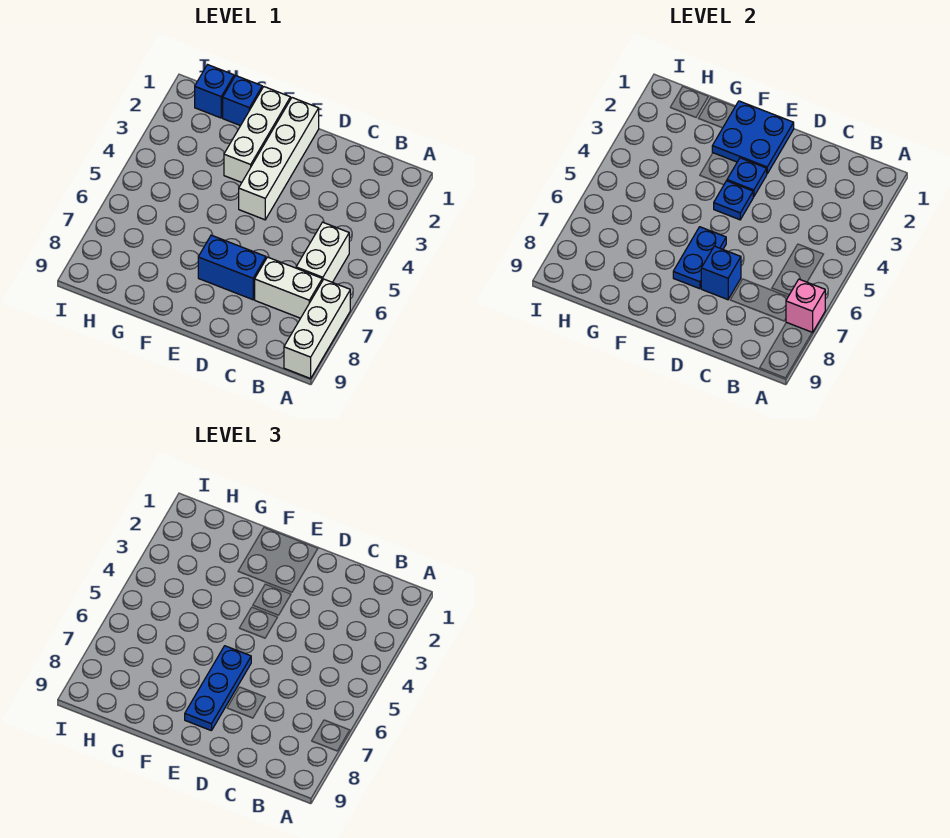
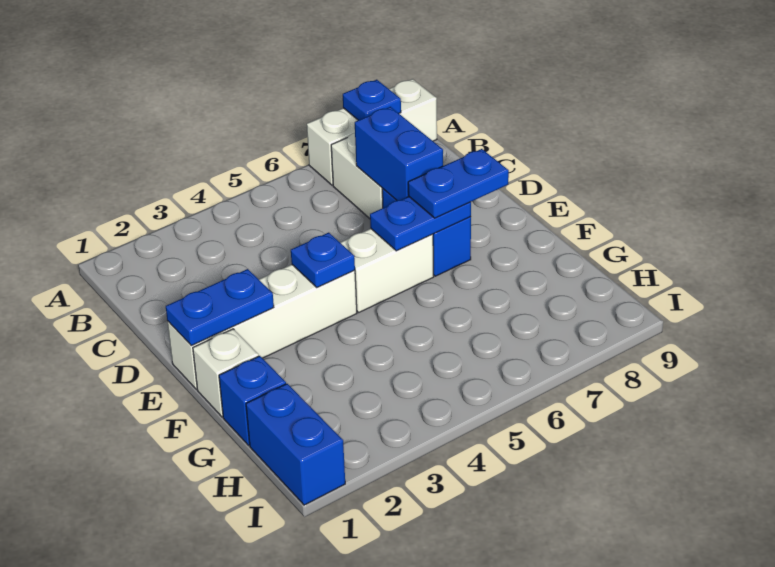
pink brick A7 level 2 -> none
white brick B5:B6 level 1 -> white brick E5:E6 level 1
blue brick D7 level 2 -> blue brick C7:D7 level 2
blue plate E1:F2 level 2 -> blue plate E1:E2 level 2
blue plate E3 level 2 -> blue plate A8 level 2
blue plate E6:E8 level 3 -> blue plate E7:E8 level 3
white brick F1:F3 level 1 -> white brick F1 level 1
blue brick H1 level 1 -> blue brick H1:I1 level 1

